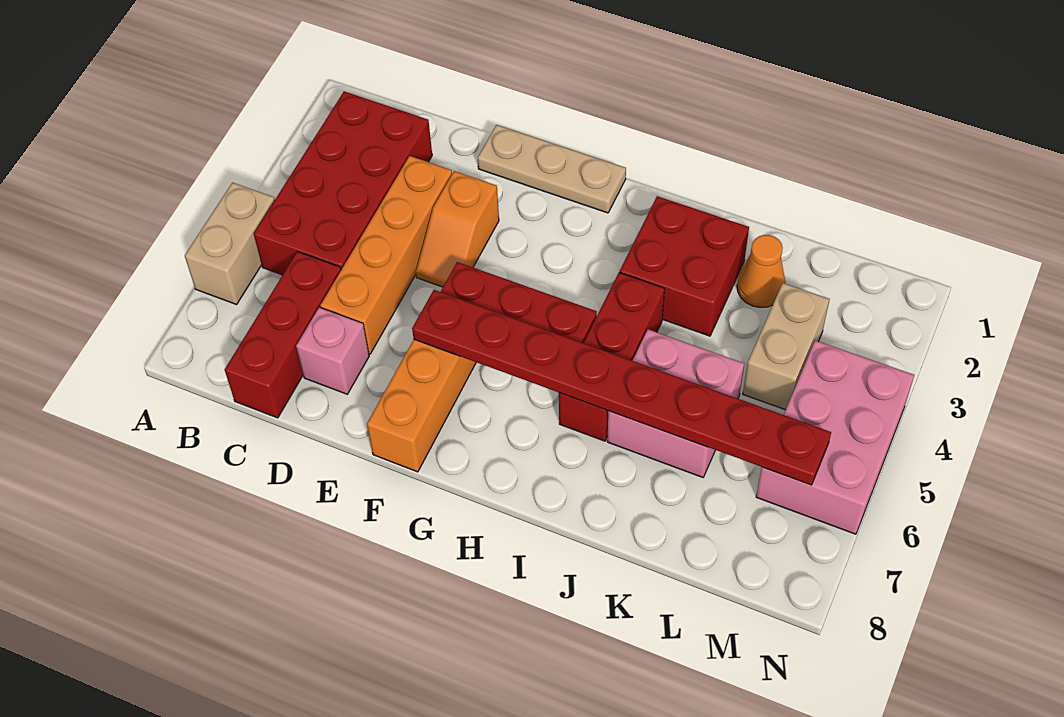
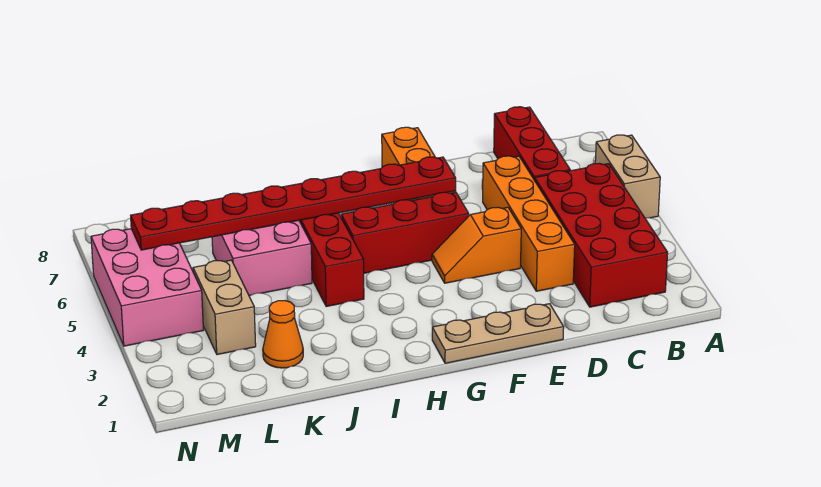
pink brick D7 level 1 -> none
orange slope E3:E4 level 1 top 3 -> orange slope E4:F4 level 1 top E
red brick I2:J3 level 1 -> none

